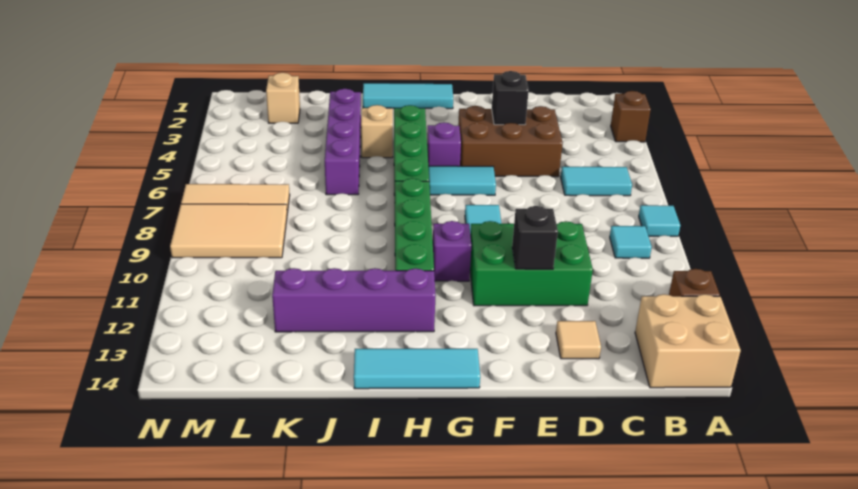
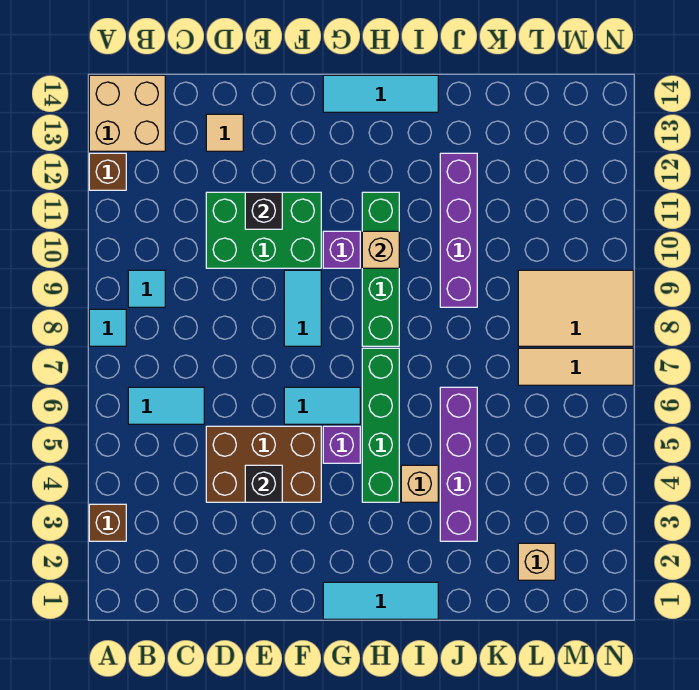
none -> tan brick H10 level 2
purple brick H12:K12 level 1 -> purple brick J9:J12 level 1

